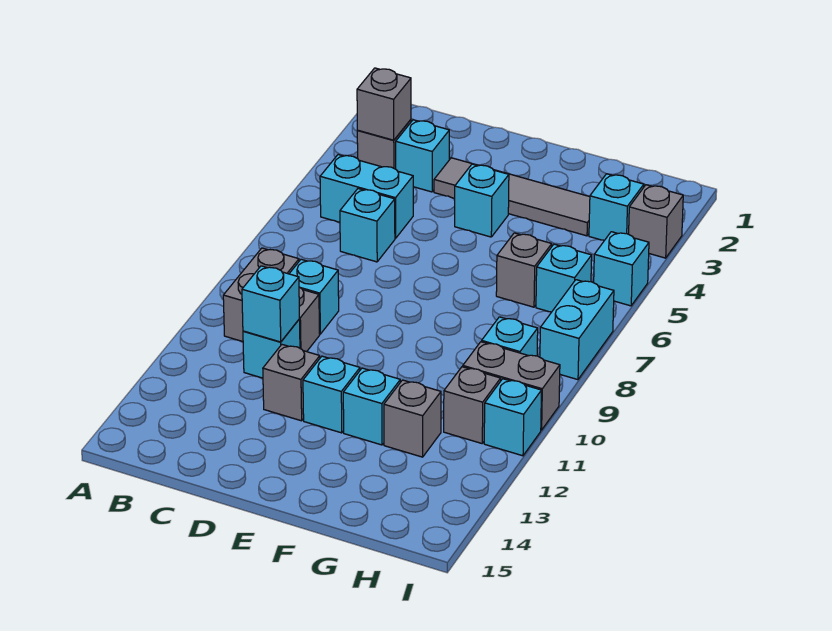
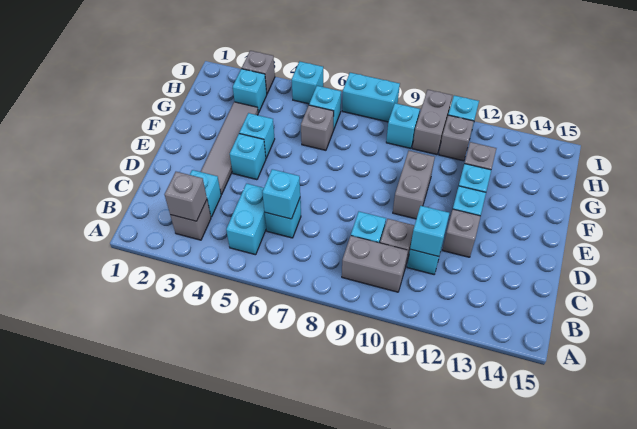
none -> cyan brick C6 level 2
none -> grey brick E10:F10 level 1
none -> cyan brick F4 level 1

